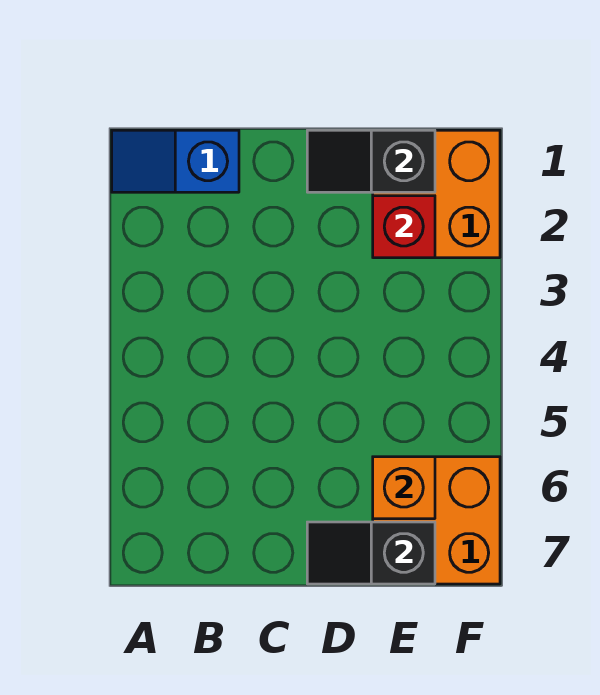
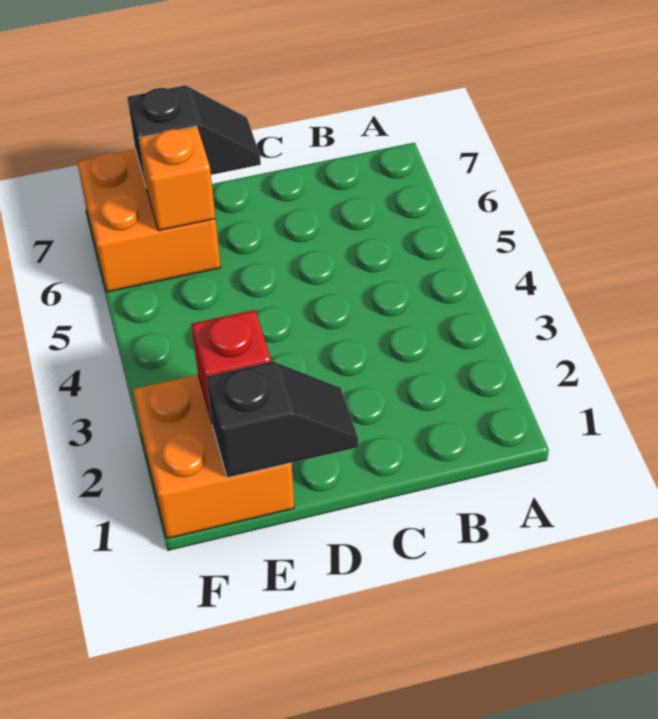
blue slope A1:B1 level 1 top B -> none

